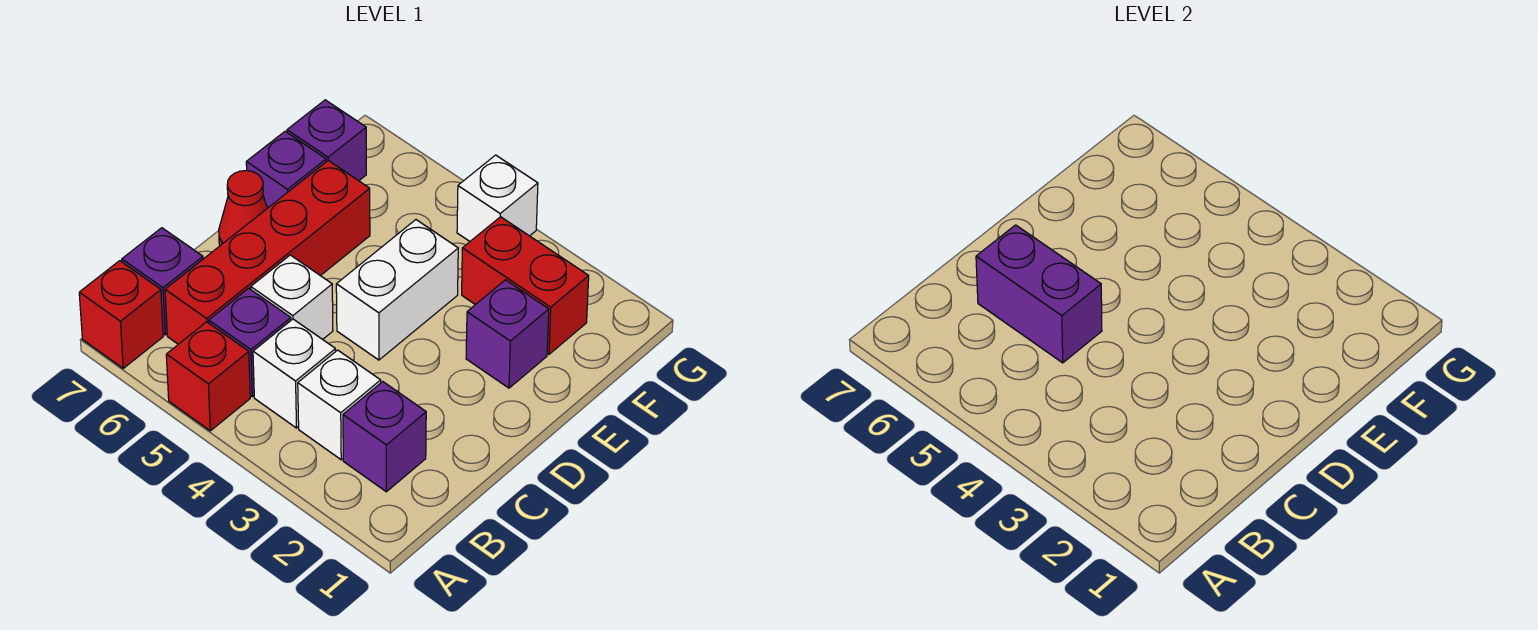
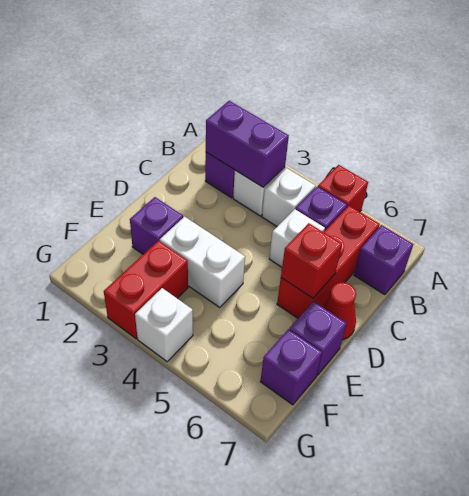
red brick A7 level 1 -> red brick D6 level 2
red brick B6:E6 level 1 -> red brick B6:D6 level 1
purple brick C5:C6 level 2 -> purple brick B2:B3 level 2
white brick D4:E4 level 1 -> white brick E3:E4 level 1
red brick F2:F3 level 1 -> red brick F3:G3 level 1

